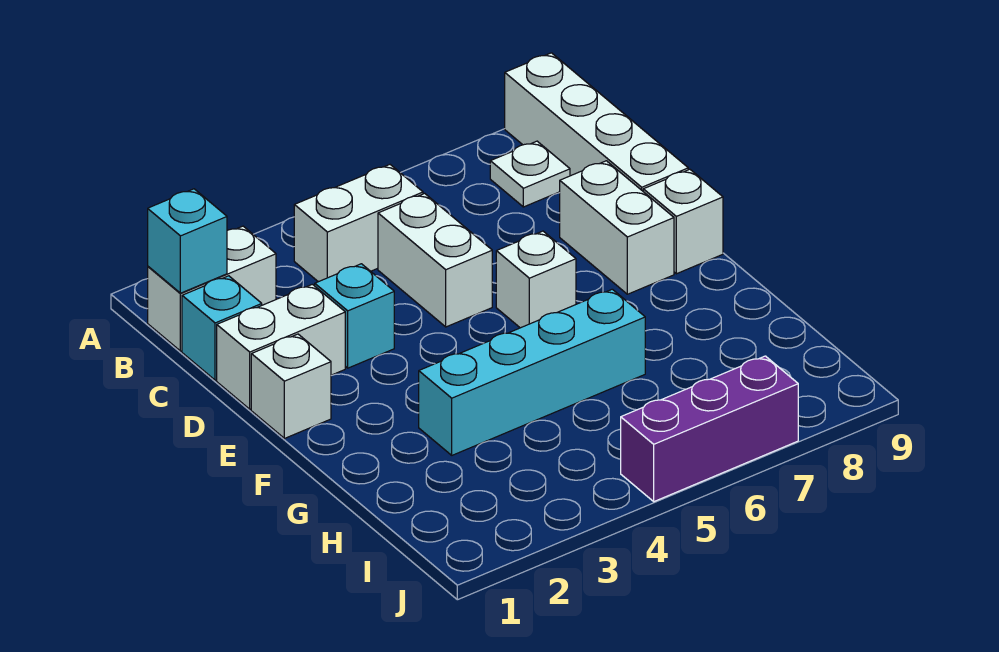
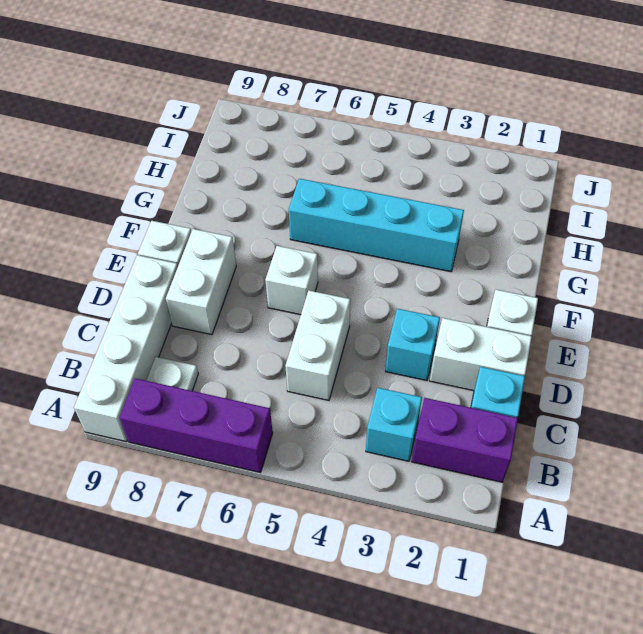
white brick B1:B2 level 1 -> purple brick B1:B2 level 1
cyan brick B1 level 2 -> cyan brick B3 level 1
white brick B4:B5 level 1 -> none
purple brick J5:J7 level 1 -> purple brick A6:A8 level 1

